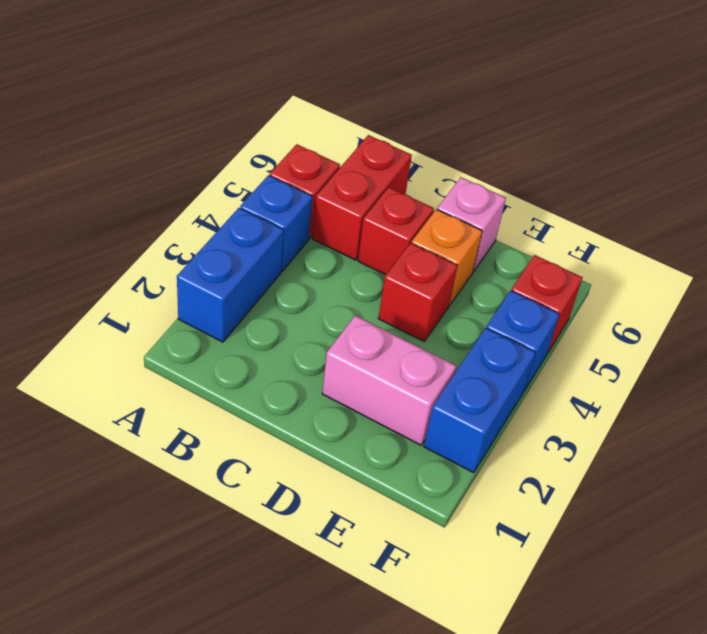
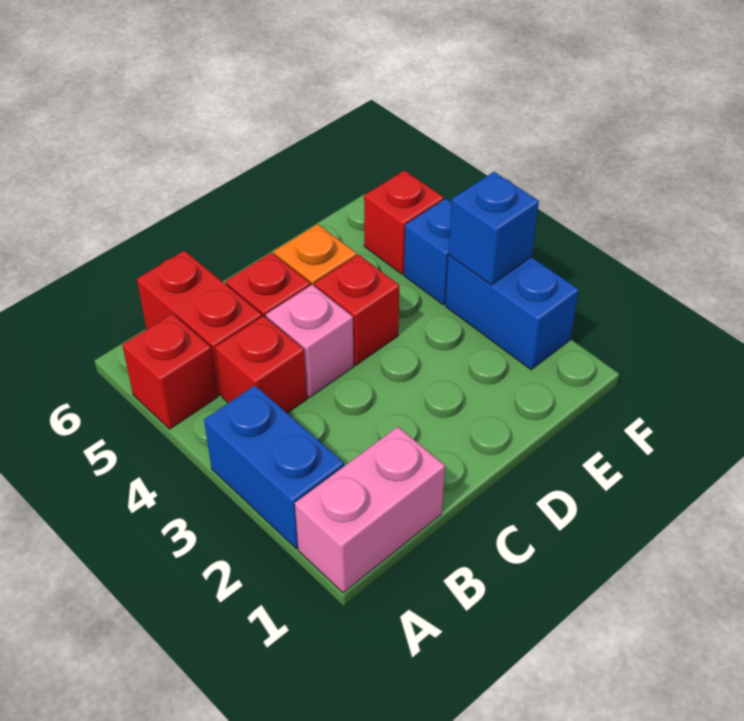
blue brick A4 level 1 -> blue brick F3 level 2
none -> red brick B4 level 1
pink brick D2:E2 level 1 -> pink brick A1:B1 level 1
pink brick D6 level 1 -> pink brick C4 level 1

